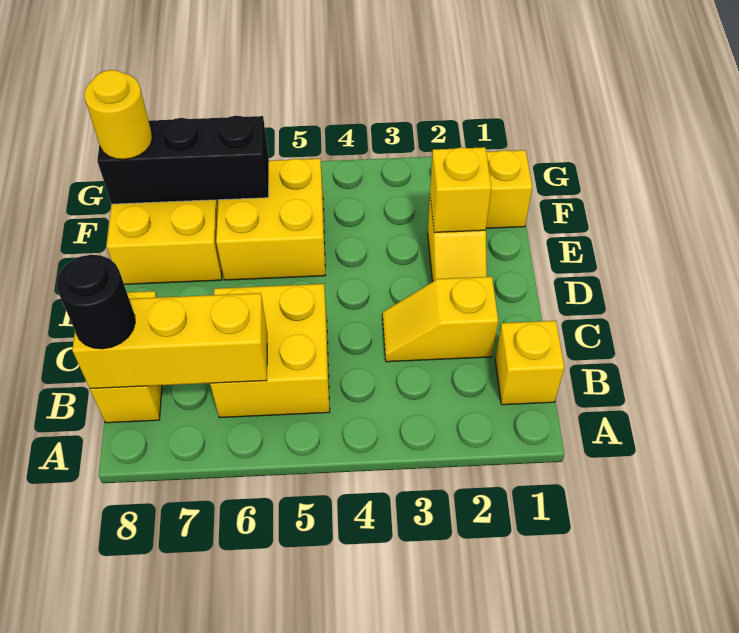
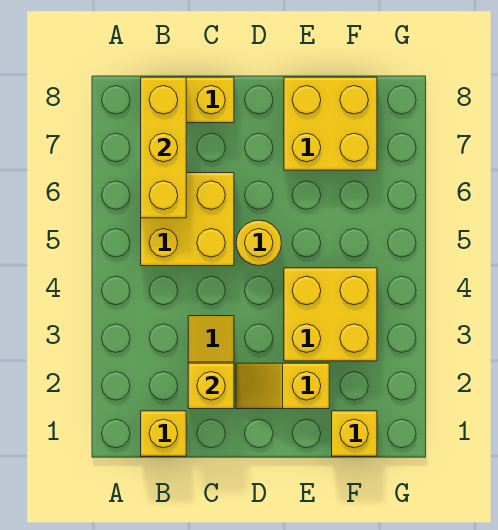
black round brick B8 level 3 -> none
yellow brick E2 level 2 -> yellow brick C2 level 2
yellow brick E5:F6 level 1 -> yellow brick E3:F4 level 1
black brick F6:F8 level 2 -> none
yellow round brick F8 level 3 -> yellow round brick D5 level 1

